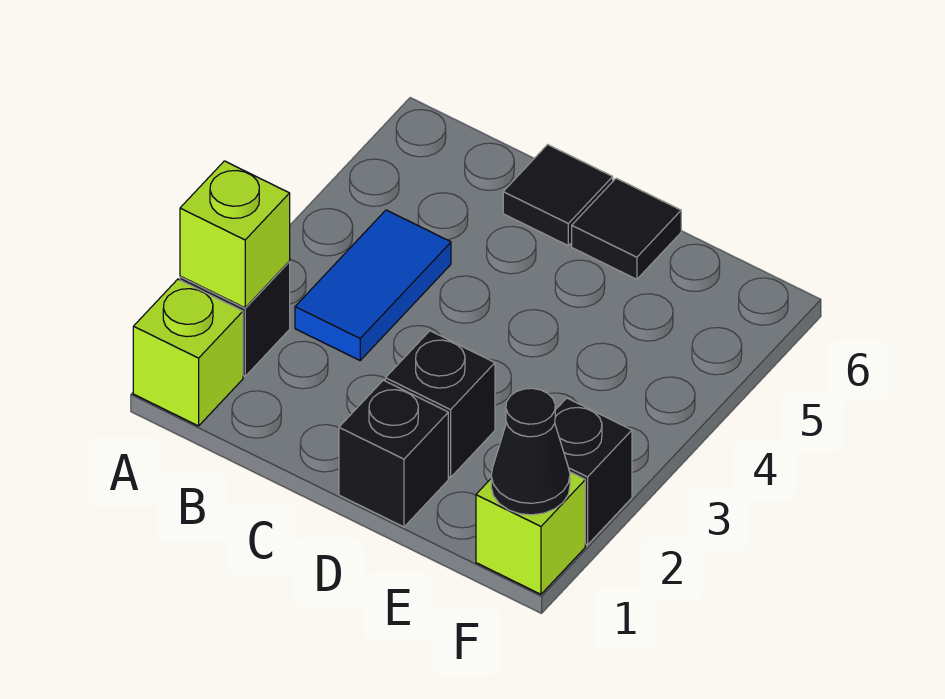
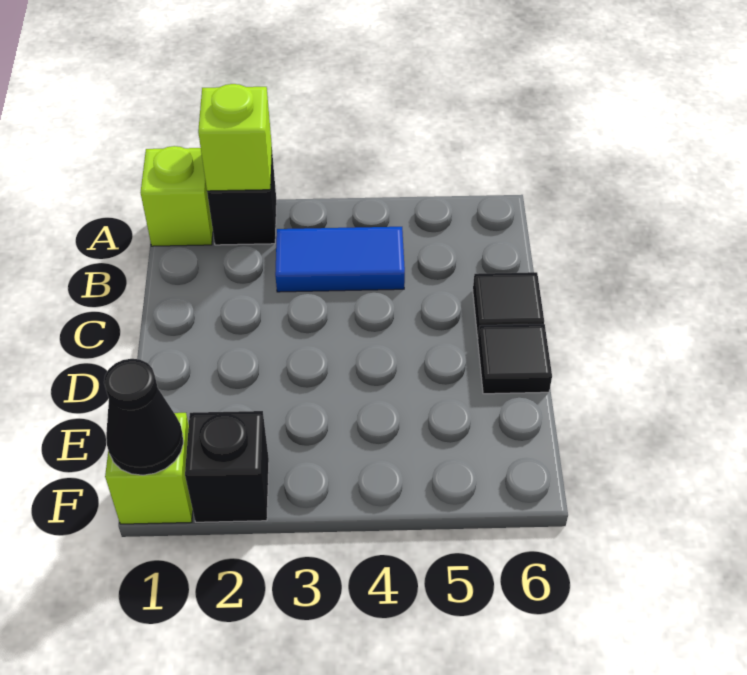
black brick D1 level 1 -> none
black brick D2 level 1 -> none

